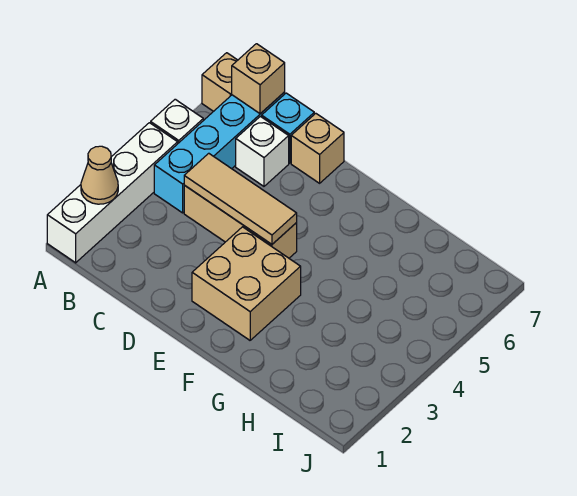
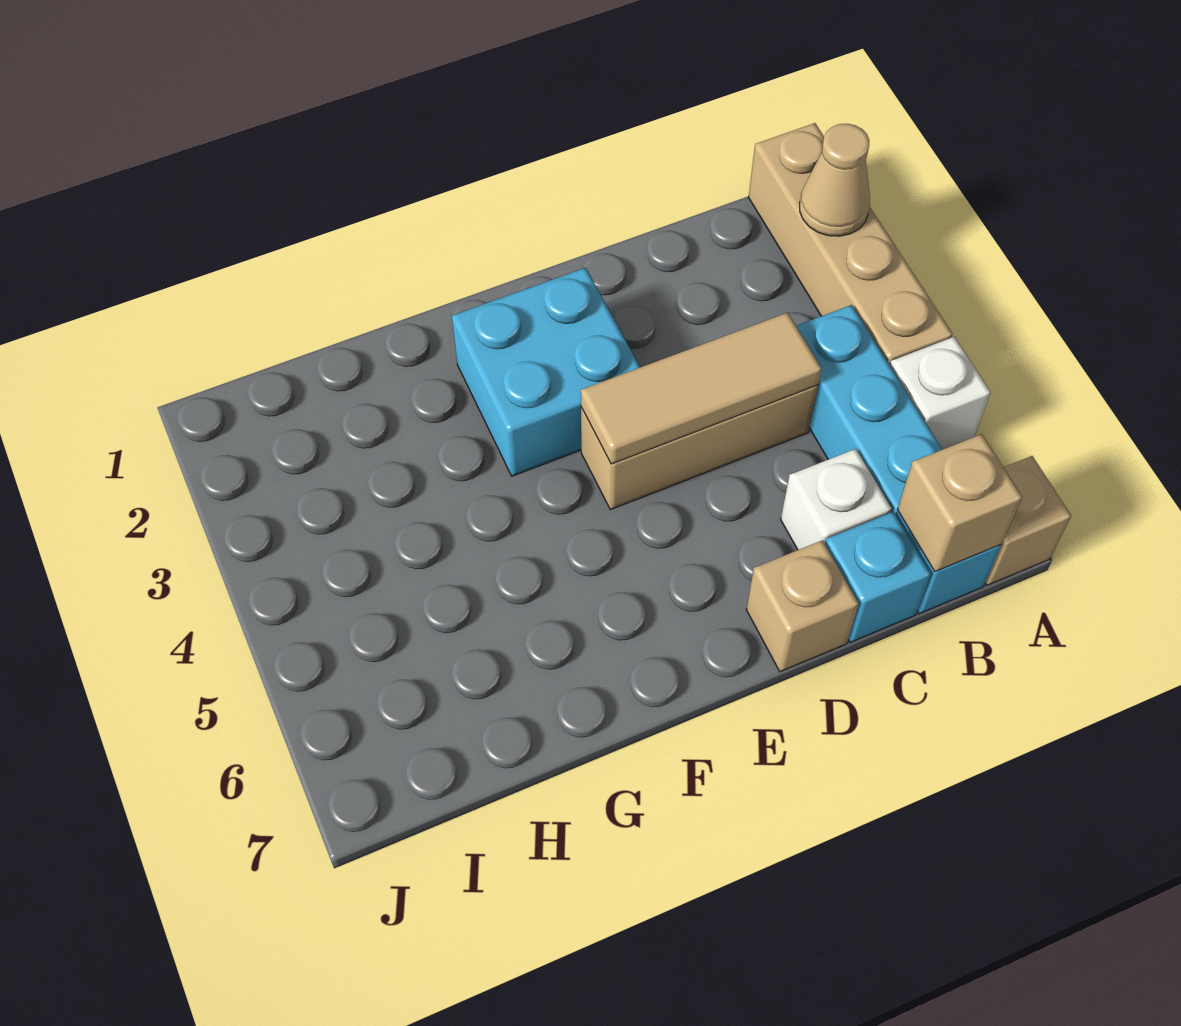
white brick A1:A4 level 1 -> tan brick A1:A4 level 1
tan brick E2:F3 level 1 -> cyan brick E2:F3 level 1

